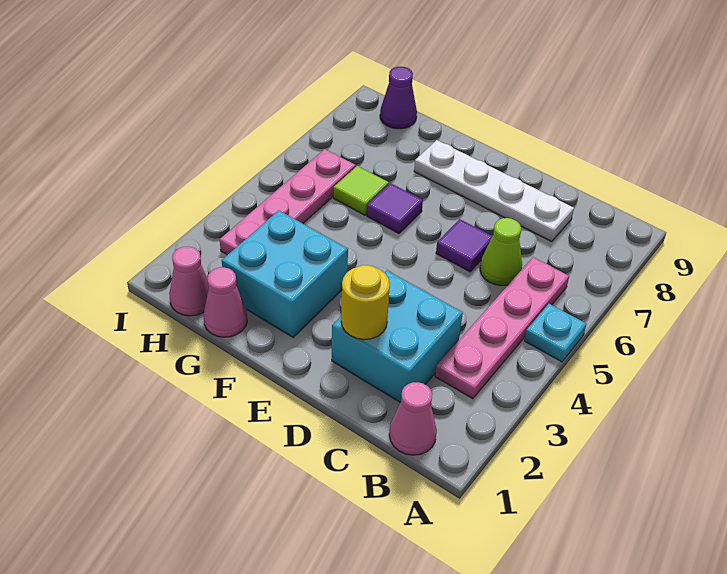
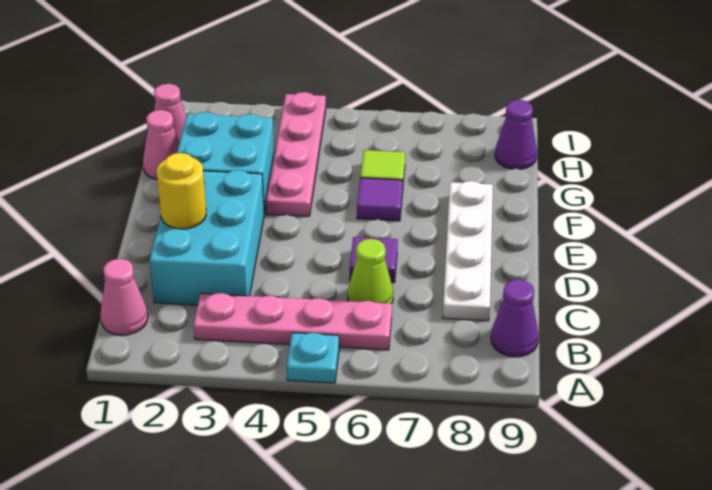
none -> purple cone B9 level 1
cyan brick C2:D3 level 1 -> cyan brick C2:E3 level 1
pink plate H3:H6 level 1 -> pink plate F4:I4 level 1

